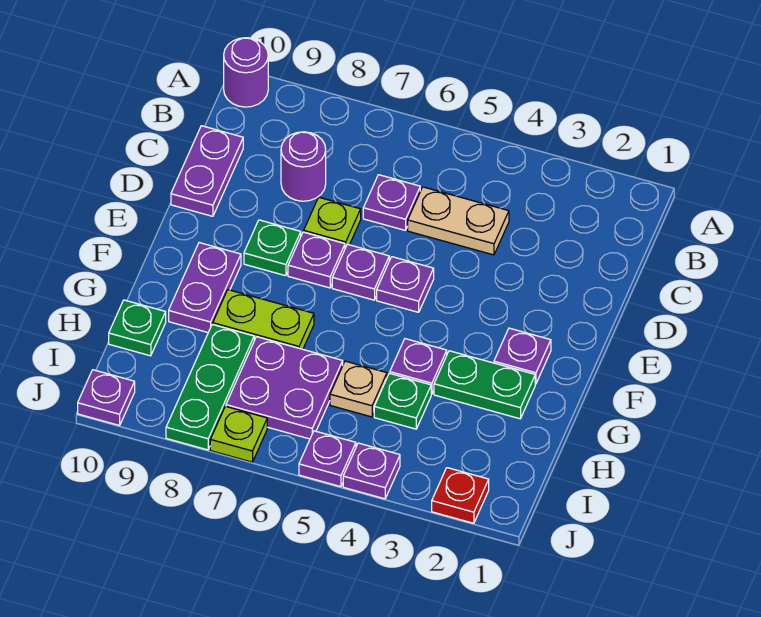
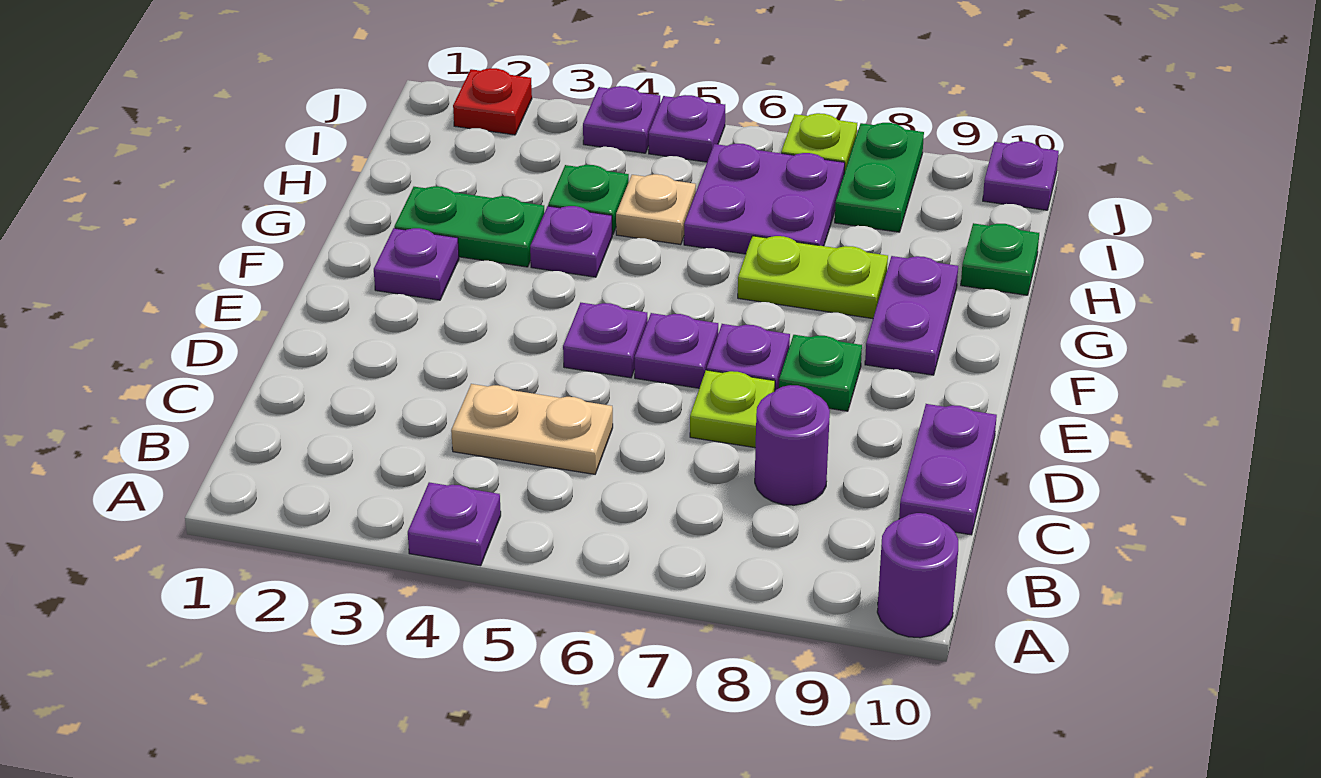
purple plate C6 level 1 -> purple plate A4 level 1
green plate H8:J8 level 1 -> green plate I8:J8 level 1

